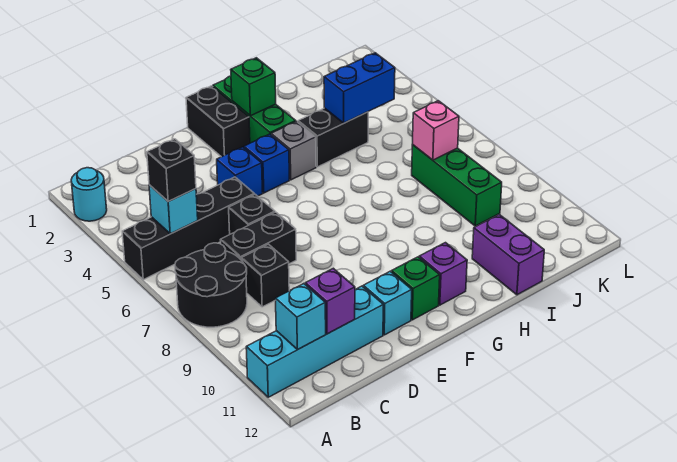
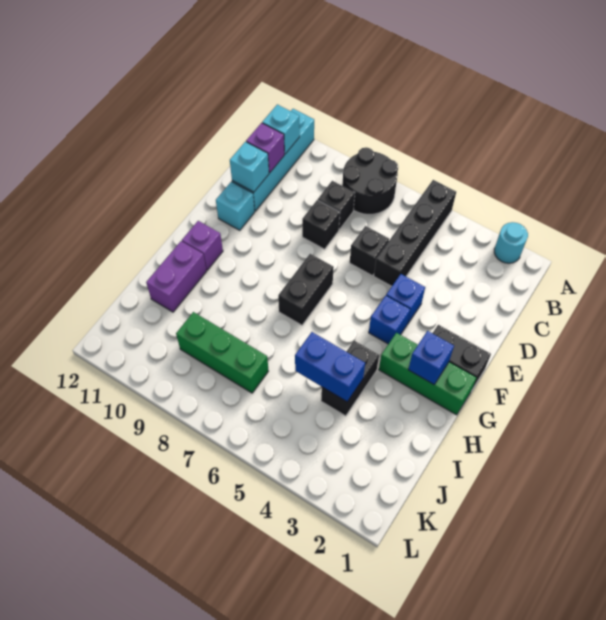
cyan brick B5 level 2 -> cyan brick D11 level 2
black brick B5 level 3 -> black brick D8 level 1
black brick C7:D7 level 1 -> black brick F7:G7 level 1
green brick F11 level 1 -> none
green brick G2 level 2 -> blue brick G2 level 2
grey brick G4 level 1 -> none
blue brick I4:J4 level 2 -> blue brick I4:I5 level 2
purple brick I11:I12 level 1 -> purple brick H11:I11 level 1
pink brick J7 level 2 -> none

